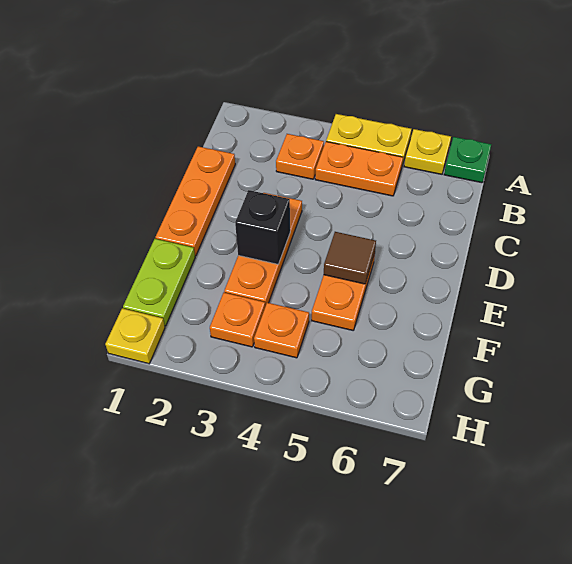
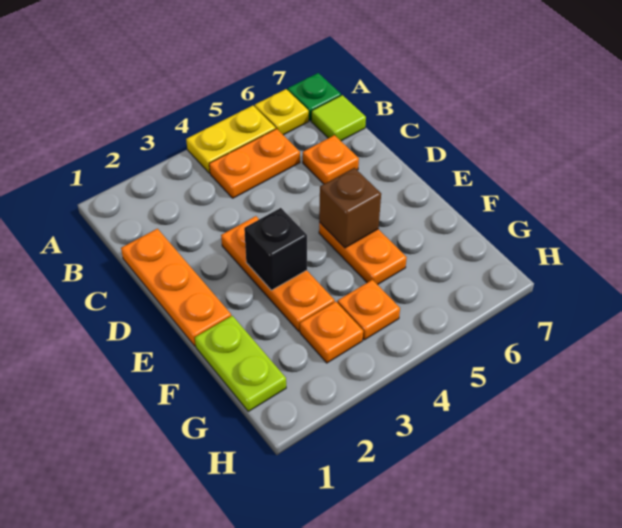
orange plate B3 level 1 -> orange plate C6 level 1
none -> lime tile B7 level 1
brown tile E5 level 2 -> brown brick E5 level 2
yellow plate H1 level 1 -> none

